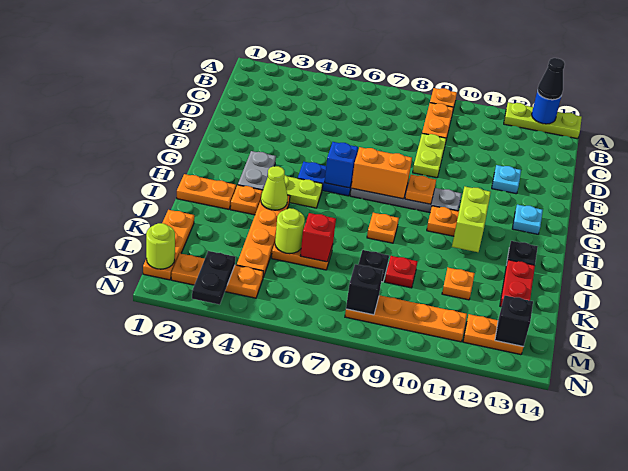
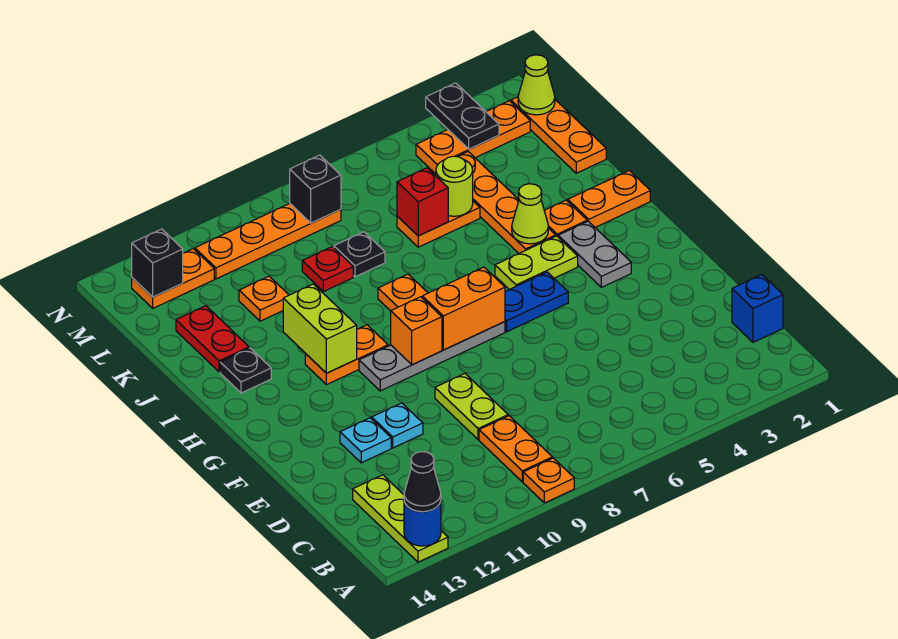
lime plate A12:A14 level 1 -> lime plate A13:C13 level 1
blue brick G6 level 2 -> blue brick C1 level 1
orange plate G9 level 2 -> orange brick G9 level 2
cyan plate G13 level 1 -> cyan plate E11 level 1
lime round brick M1 level 2 -> lime cone M1 level 2

